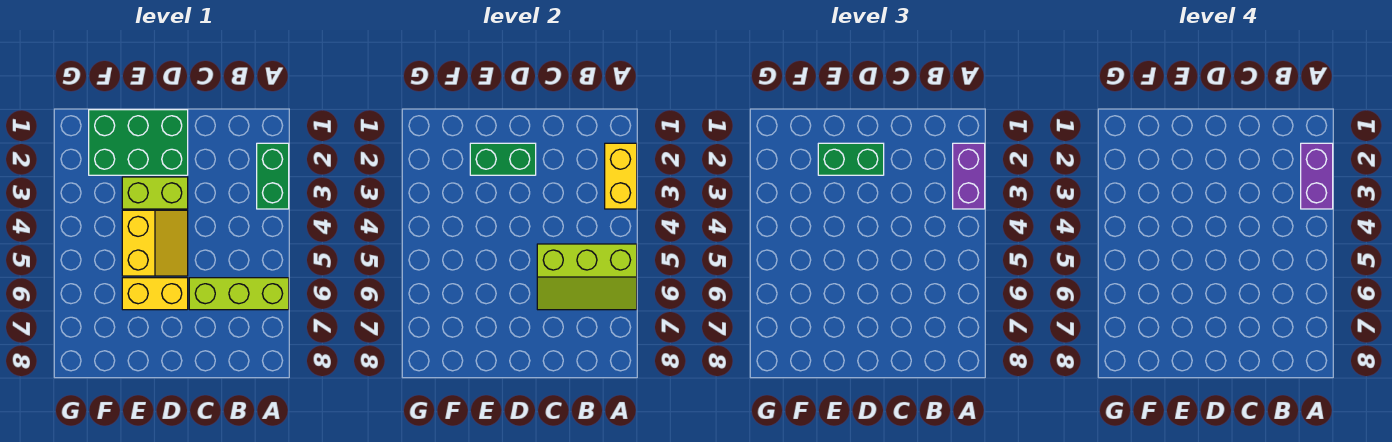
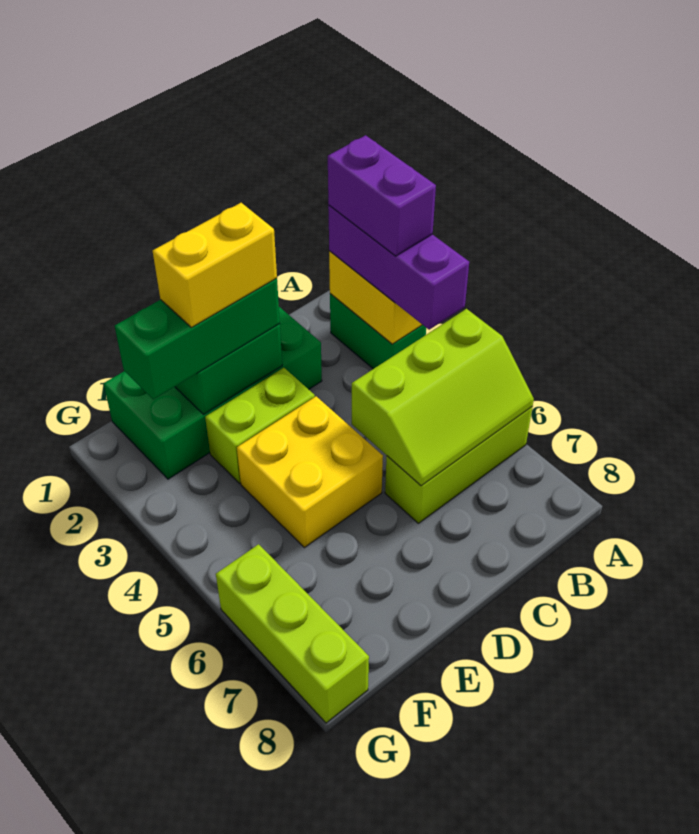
purple brick A2:A3 level 3 -> purple brick A2:A4 level 3
green brick D1:F2 level 1 -> green brick C1:F2 level 1
green brick D2:E2 level 3 -> green brick D2:F2 level 3
yellow slope D4:E5 level 1 top E -> yellow brick D4:E5 level 1
yellow brick D6:E6 level 1 -> yellow brick D2:E2 level 4
none -> lime brick G6:G8 level 1

